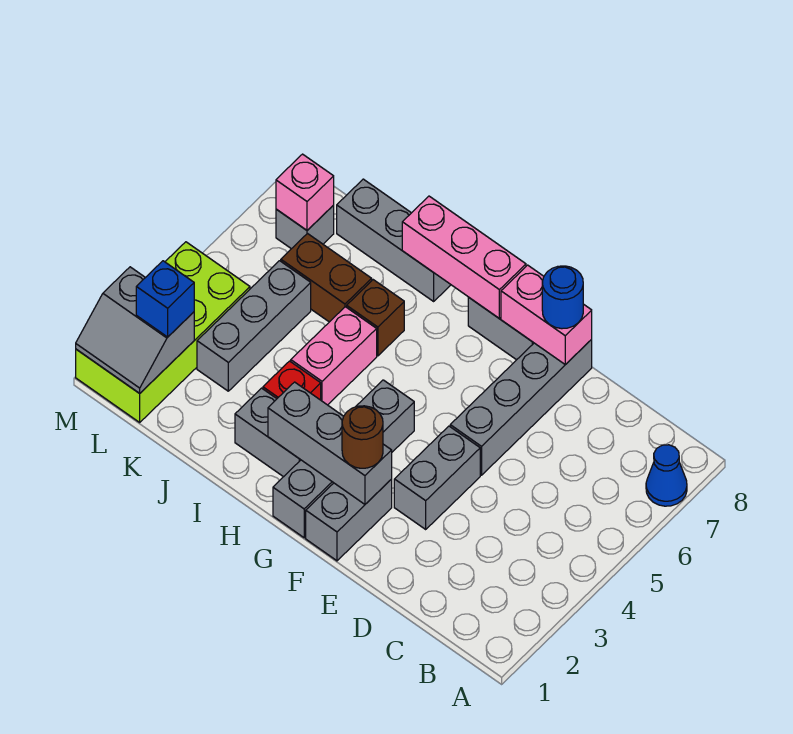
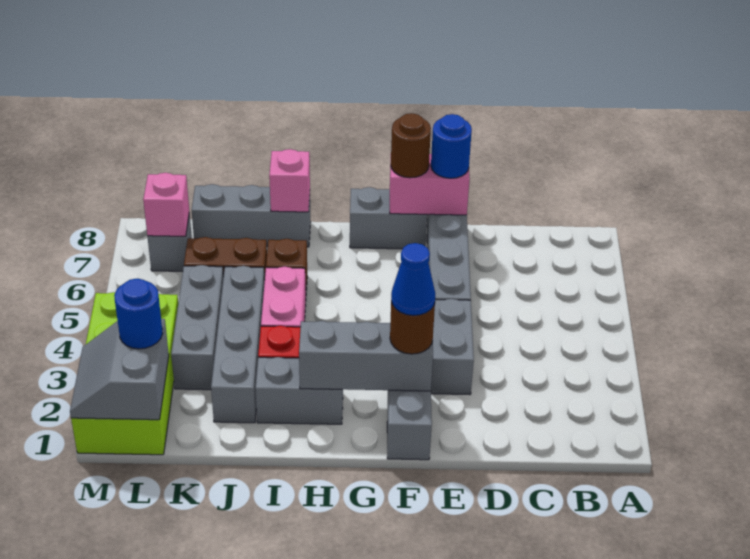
blue cone A7 level 1 -> blue cone F2 level 4
none -> brown round brick F8 level 3
grey brick G1:G4 level 1 -> grey brick J2:J5 level 1
pink brick G8:I8 level 2 -> pink brick I8 level 2
grey slope L1:M2 level 2 top 2 -> grey slope L1:M2 level 2 top L
blue brick L2 level 3 -> blue round brick L2 level 3

